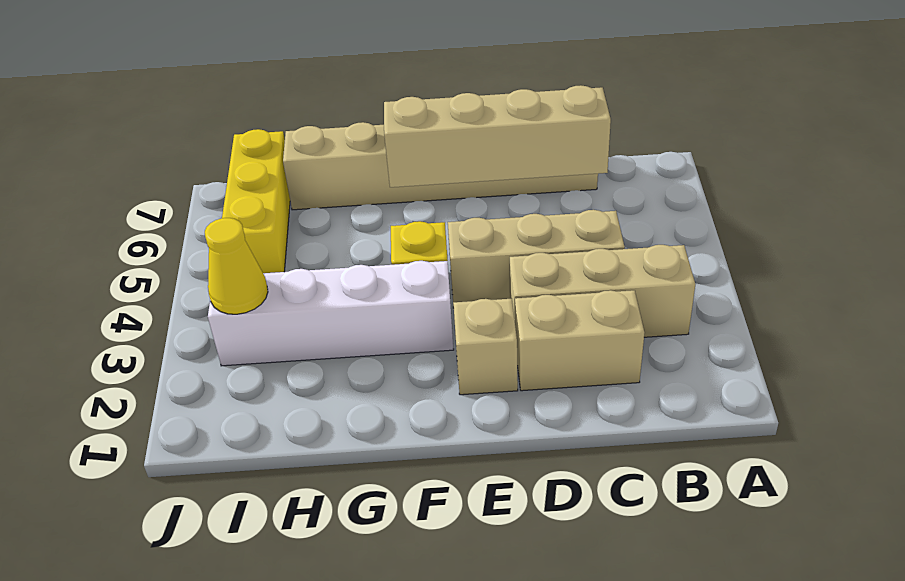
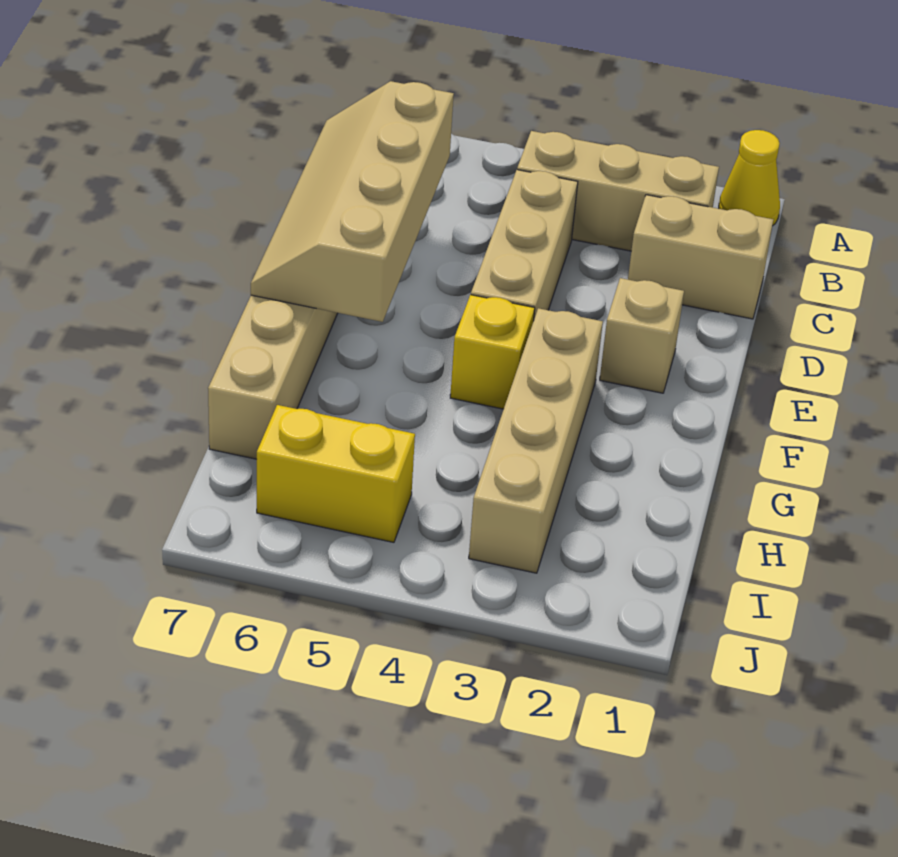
tan brick B3:D3 level 1 -> tan brick B2:B4 level 1
tan brick C2:D2 level 1 -> tan brick C1:C2 level 1
white brick F3:I3 level 1 -> tan brick F3:I3 level 1
yellow cone I3 level 2 -> yellow cone A1 level 1
yellow brick I5:I7 level 1 -> yellow brick I5:I6 level 1

